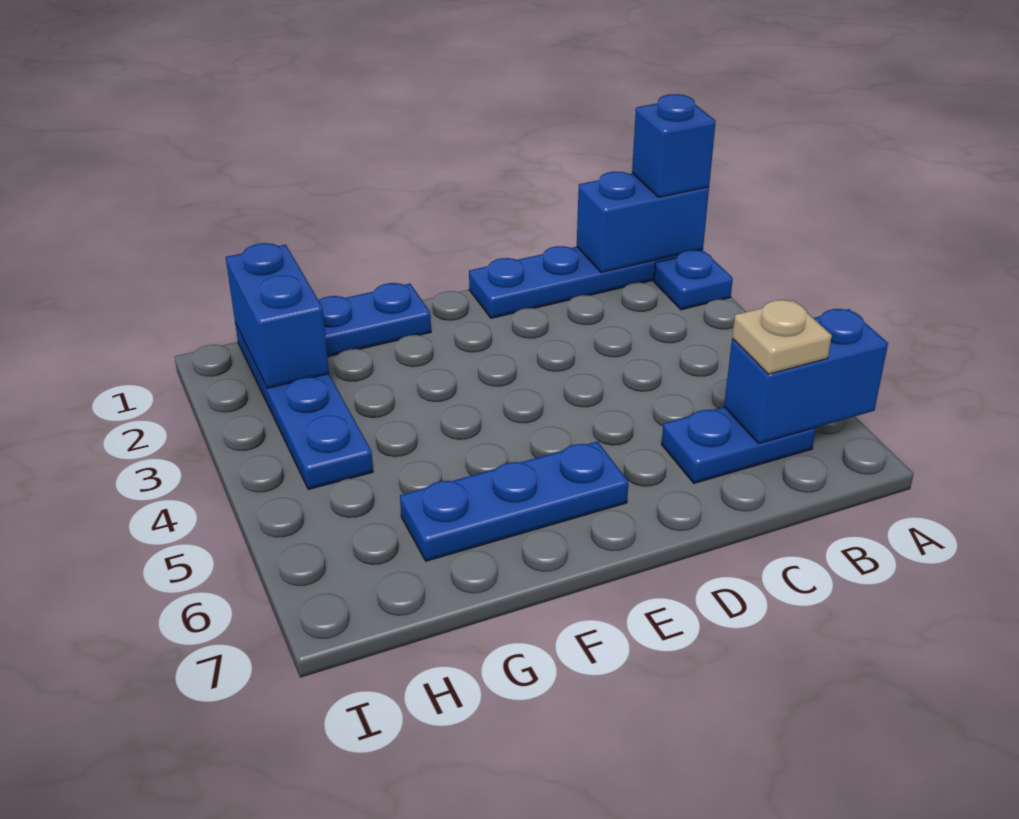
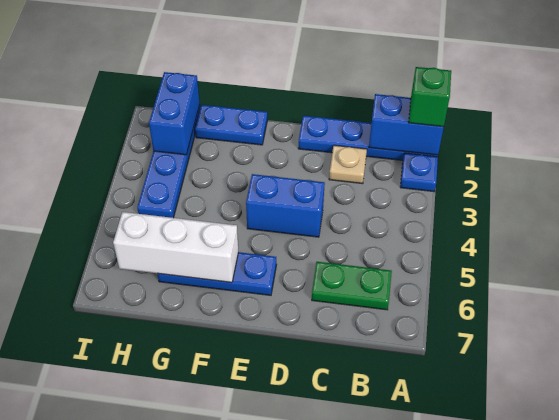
blue brick A1 level 3 -> green brick A1 level 3
blue brick A6:B6 level 2 -> blue brick D4:E4 level 1
blue plate B6:C6 level 1 -> green plate B6:C6 level 1
tan plate B6 level 3 -> tan plate C2 level 1
none -> white brick F6:H6 level 2

